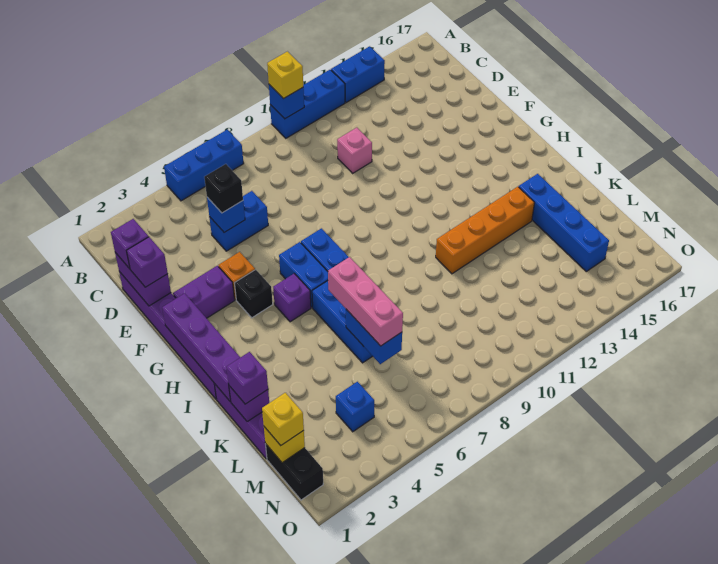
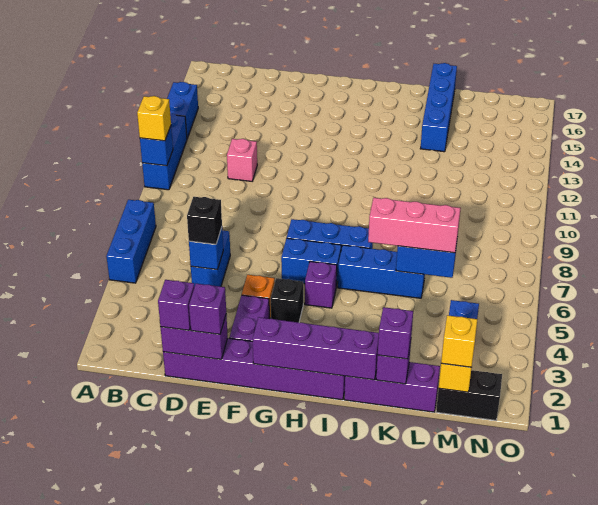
orange brick J11:J14 level 1 -> none
blue brick J15:M15 level 1 -> blue brick K14:K17 level 1

